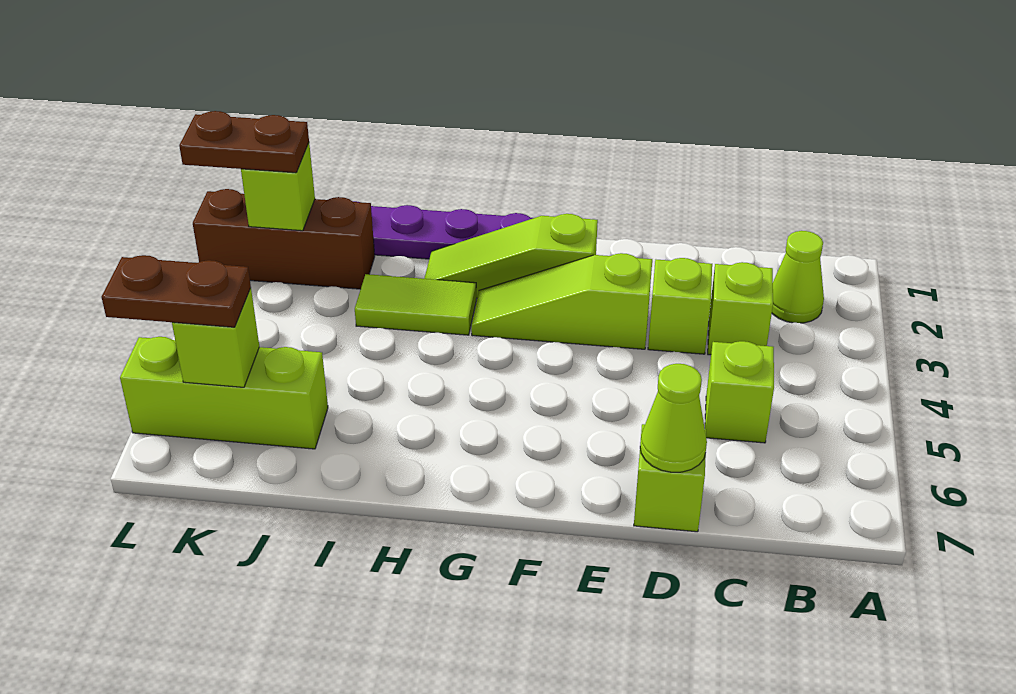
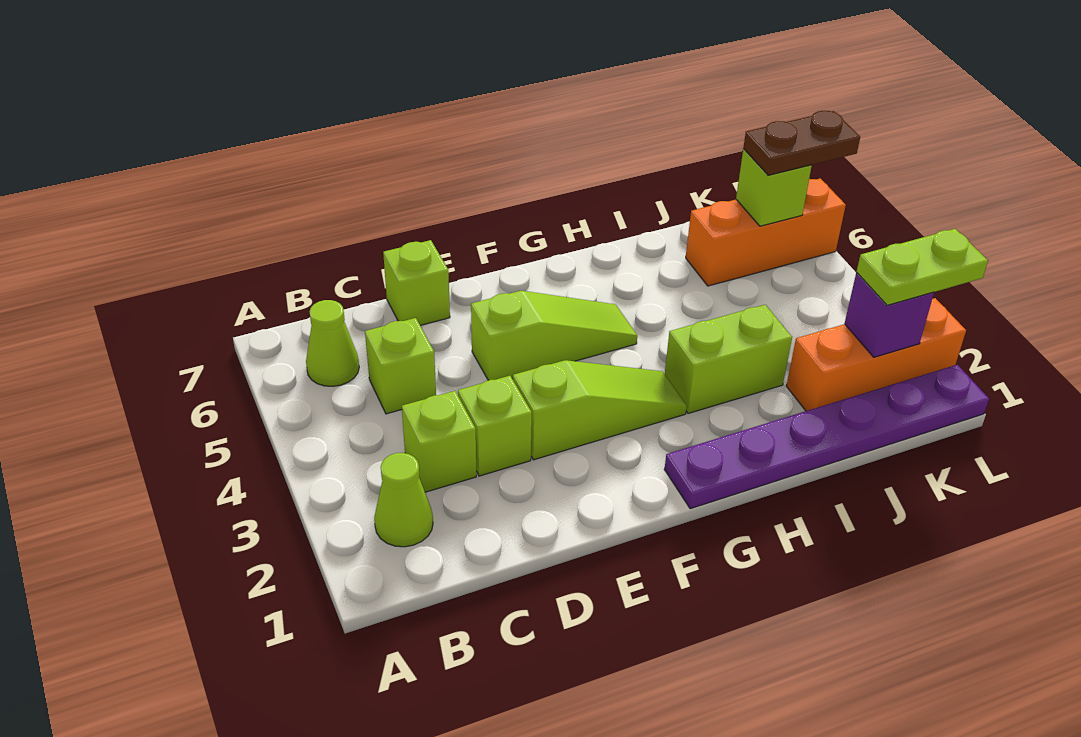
lime cone D7 level 2 -> lime cone B6 level 1
lime slope F2:H2 level 1 top F -> lime slope E5:G5 level 1 top E
lime tile H3:I3 level 1 -> lime brick H3:I3 level 1
brown brick J2:L2 level 1 -> orange brick J2:L2 level 1
lime brick J6:L6 level 1 -> orange brick J6:L6 level 1
lime brick K2 level 2 -> purple brick K2 level 2
brown plate K2:L2 level 3 -> lime plate K2:L2 level 3

